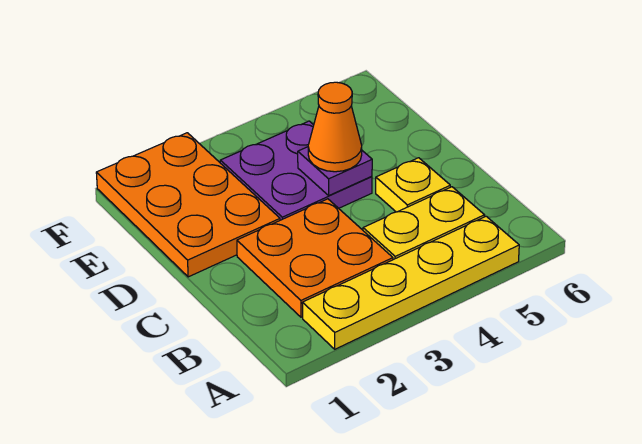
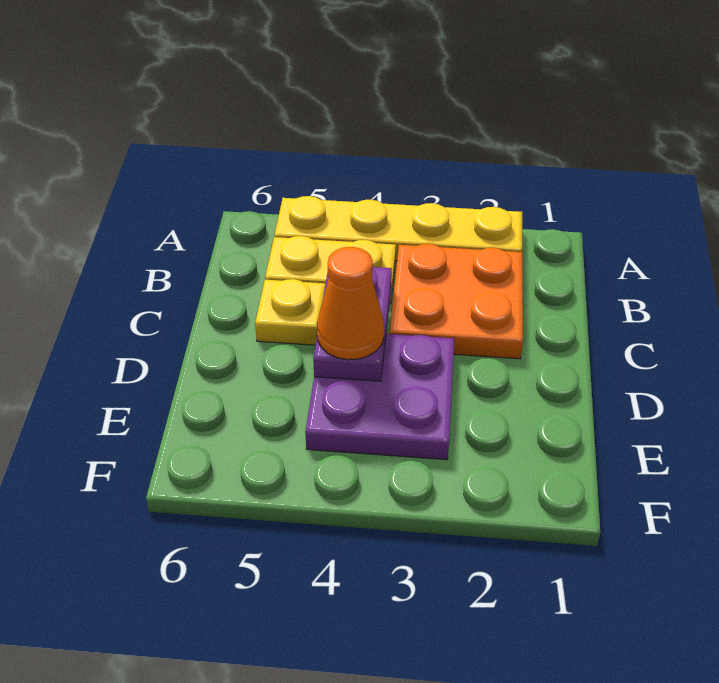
orange plate D1:F2 level 1 -> none
purple plate D4 level 2 -> purple plate C4:D4 level 2

